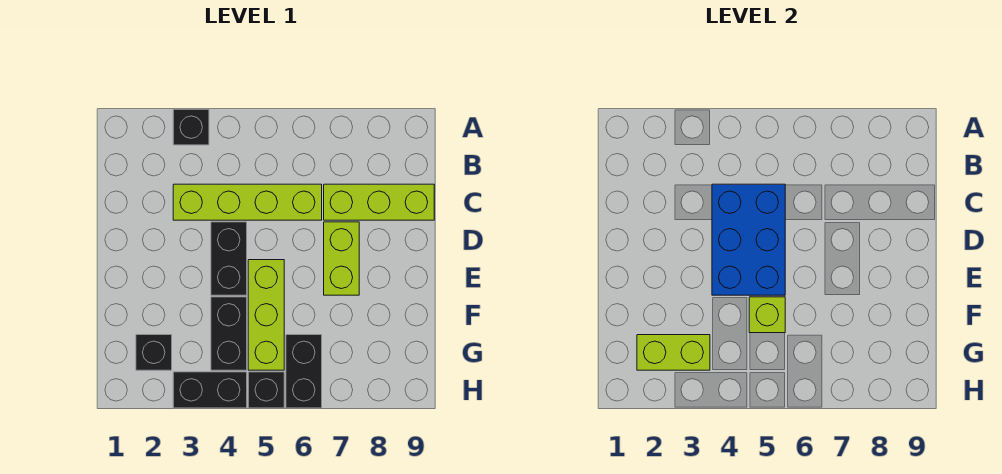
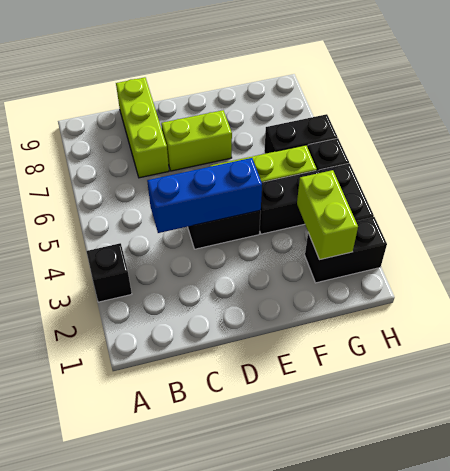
lime brick C3:C6 level 1 -> none
blue brick C4:E5 level 2 -> blue brick C4:E4 level 2
lime brick F5 level 2 -> none
black brick G2 level 1 -> black brick G2:H2 level 1

